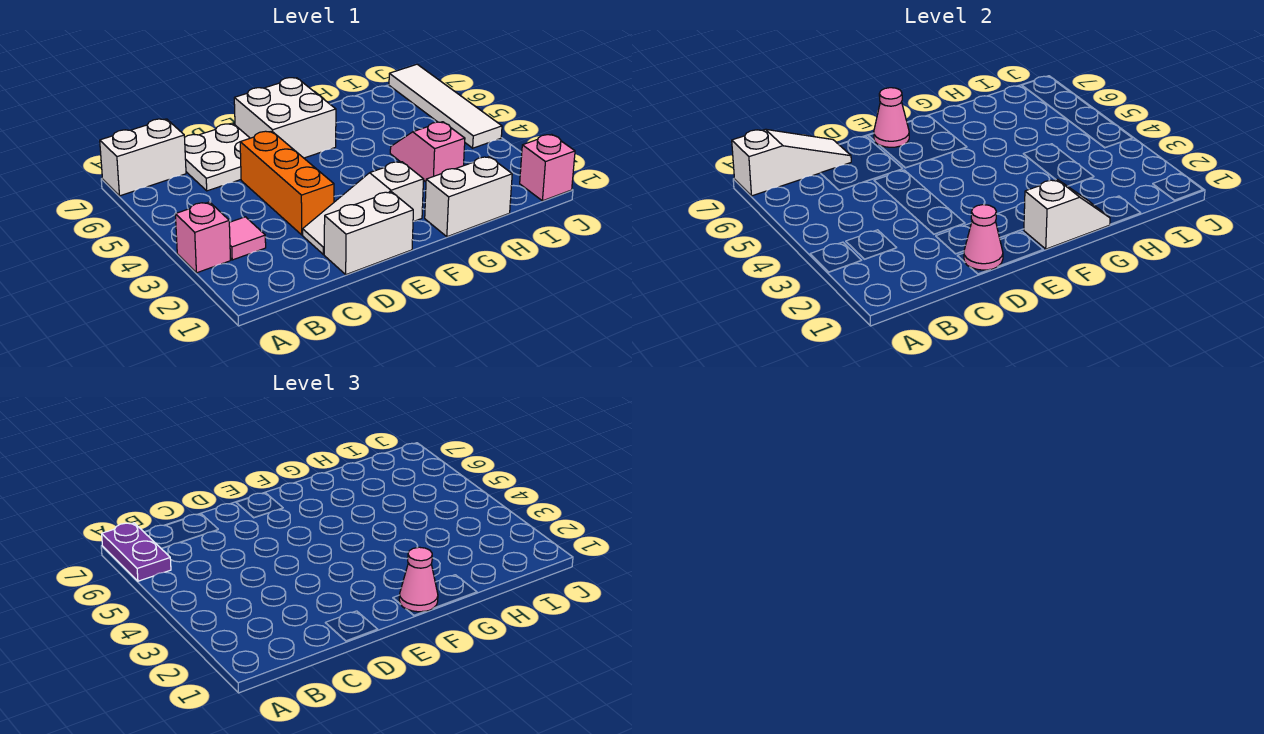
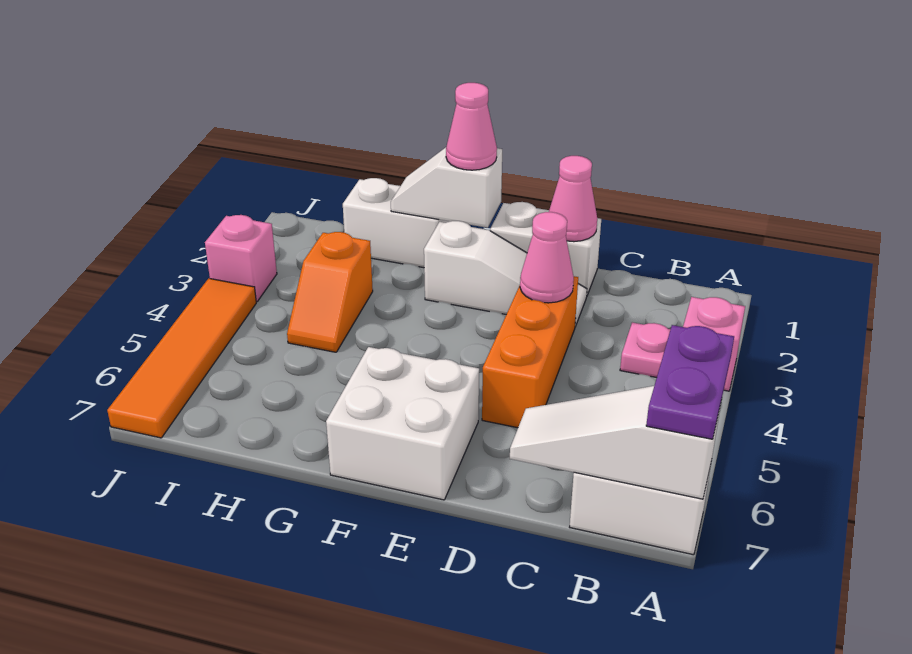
pink tile B3 level 1 -> pink plate B3 level 1
white plate C6:D7 level 1 -> none
pink cone E7 level 2 -> pink cone D3 level 2
pink slope H3:H4 level 1 top 3 -> orange slope H3:H4 level 1 top 3
pink brick J1 level 1 -> pink brick J3 level 1
white tile J4:J7 level 1 -> orange tile J4:J7 level 1

